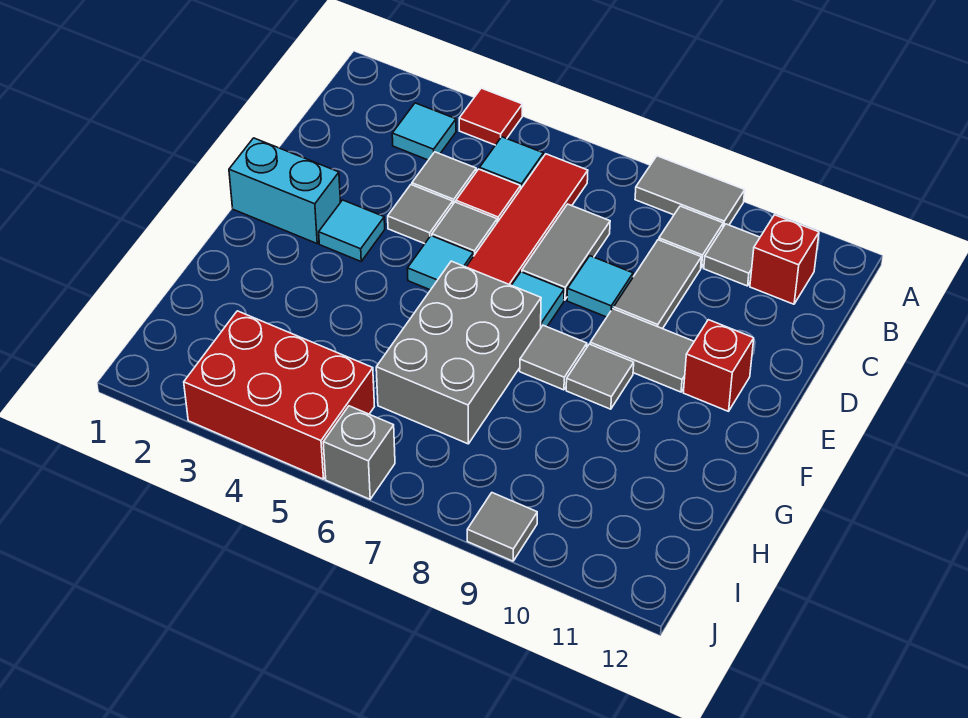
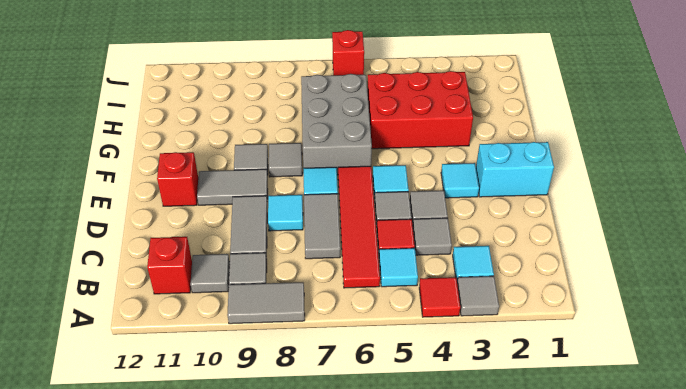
red brick I3:J5 level 1 -> red brick G3:H5 level 1
grey brick J6 level 1 -> red brick J6 level 1
grey tile J9 level 1 -> grey tile A3 level 1

